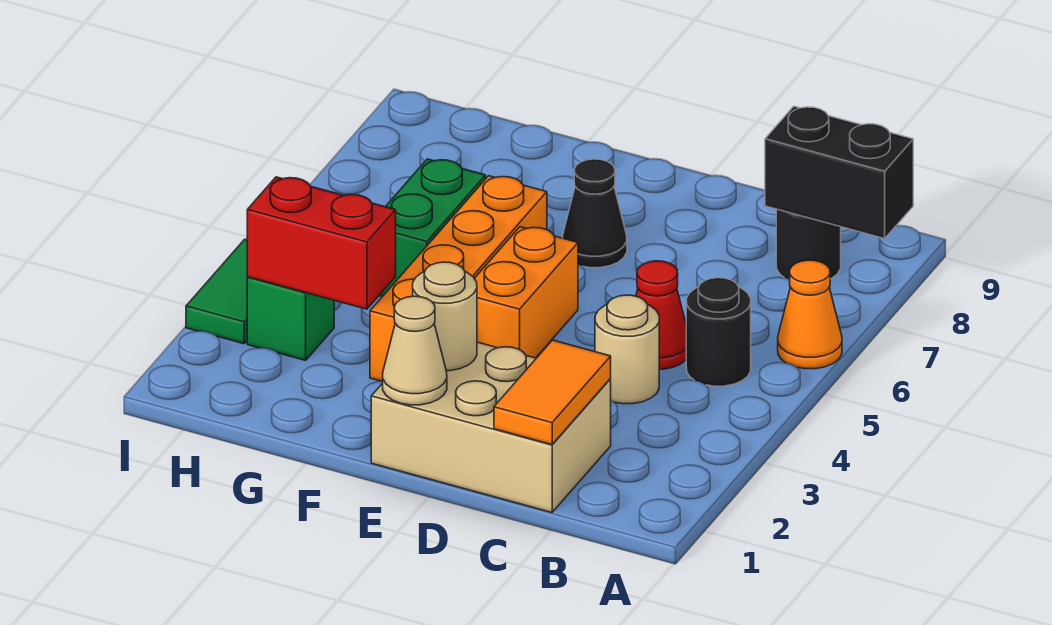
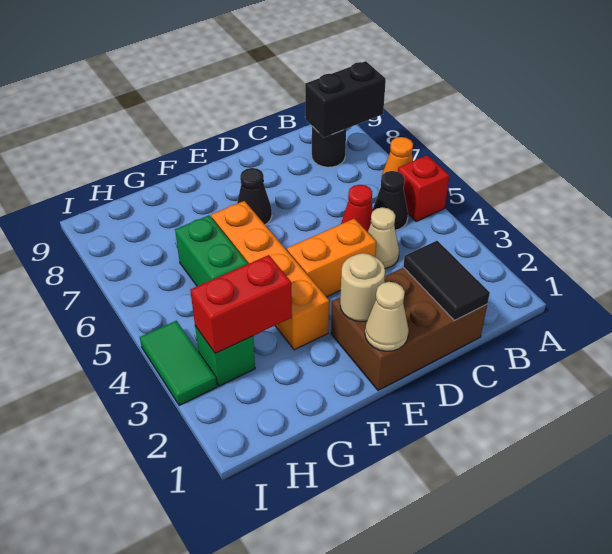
none -> red brick A5 level 1
black round brick B5 level 1 -> black cone B5 level 1
tan brick C1:E2 level 1 -> brown brick C1:E2 level 1
orange tile C1:C2 level 2 -> black tile C1:C2 level 2
tan round brick C4 level 1 -> tan cone C4 level 1
orange brick E4:E5 level 1 -> orange brick D4:E4 level 1

